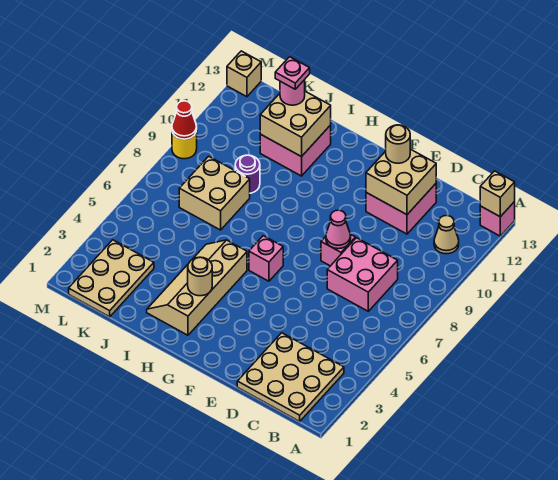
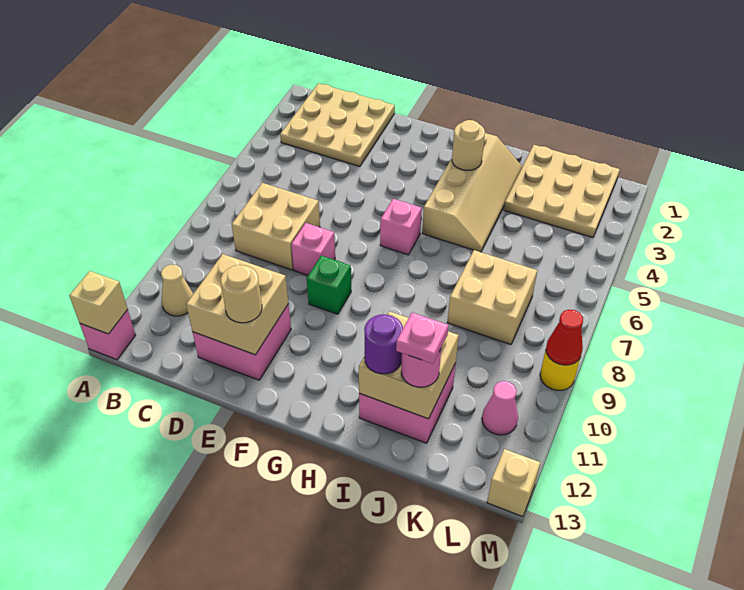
pink brick C7:D8 level 1 -> tan brick C7:D8 level 1
pink cone E8 level 2 -> pink cone L11 level 1
none -> green brick F9 level 1
purple round brick J9 level 1 -> purple round brick I12 level 3
tan plate K1:L3 level 1 -> tan plate J1:L3 level 1

